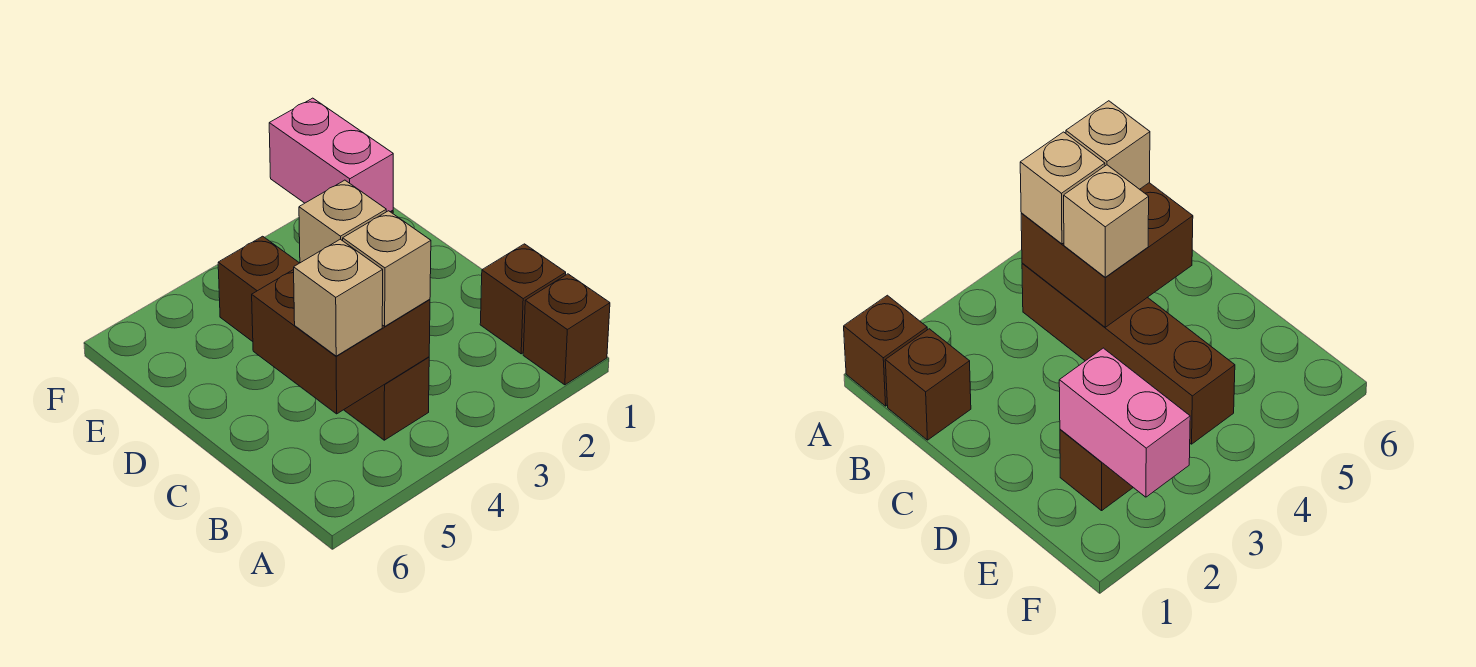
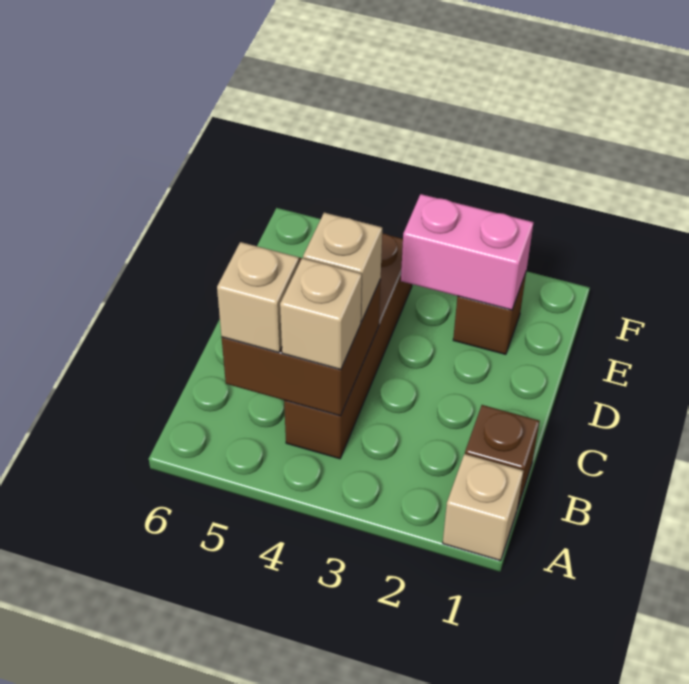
brown brick A1 level 1 -> tan brick A1 level 1
pink brick E2:F2 level 2 -> pink brick E2:E3 level 2

